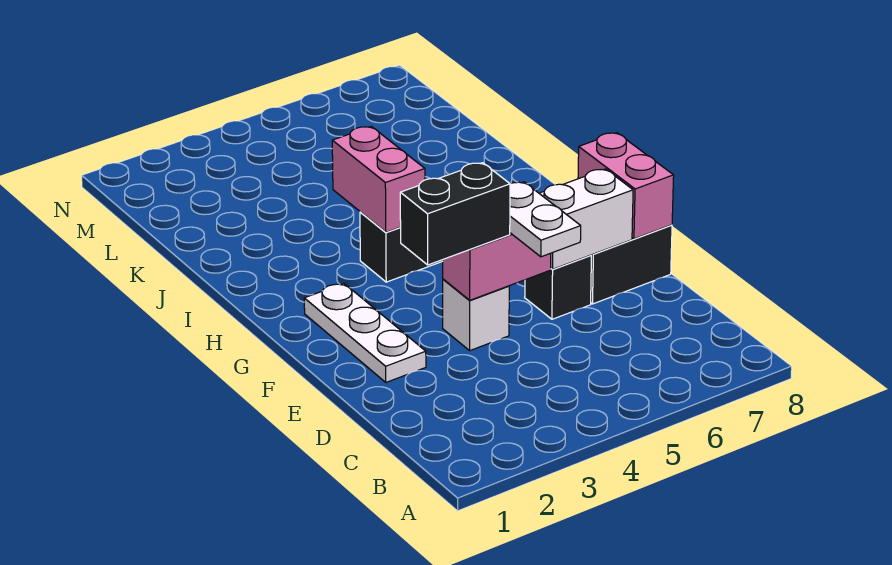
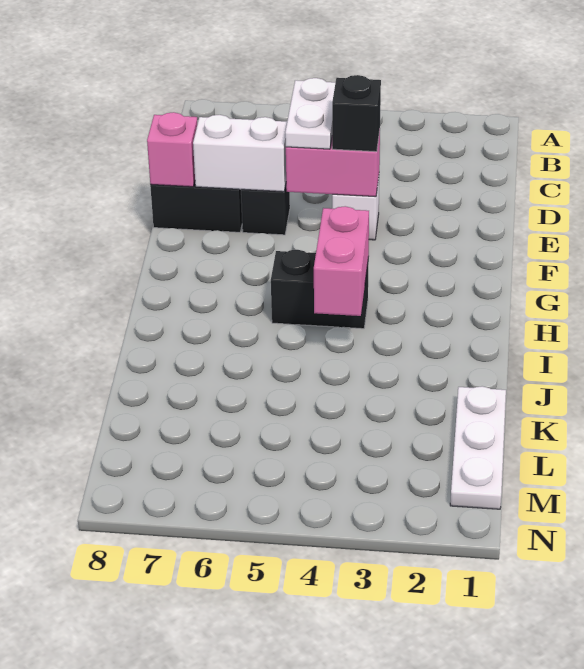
white plate E2:G2 level 1 -> white plate K1:M1 level 1
black brick E3:E4 level 3 -> black brick E4 level 3
pink brick E8:F8 level 2 -> pink brick E8 level 2

